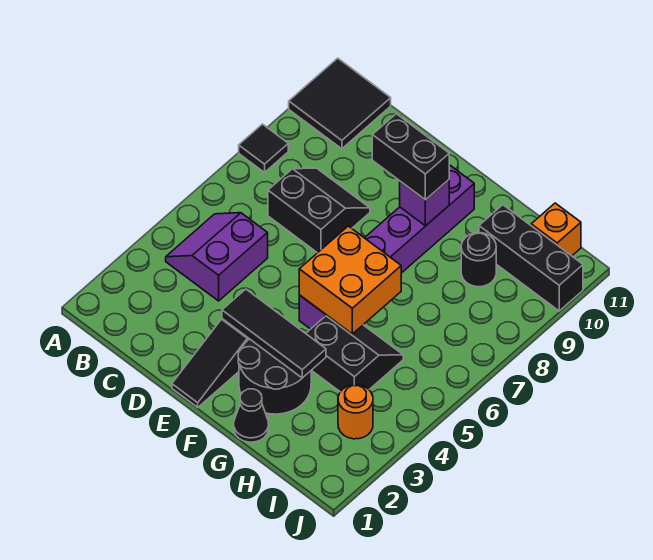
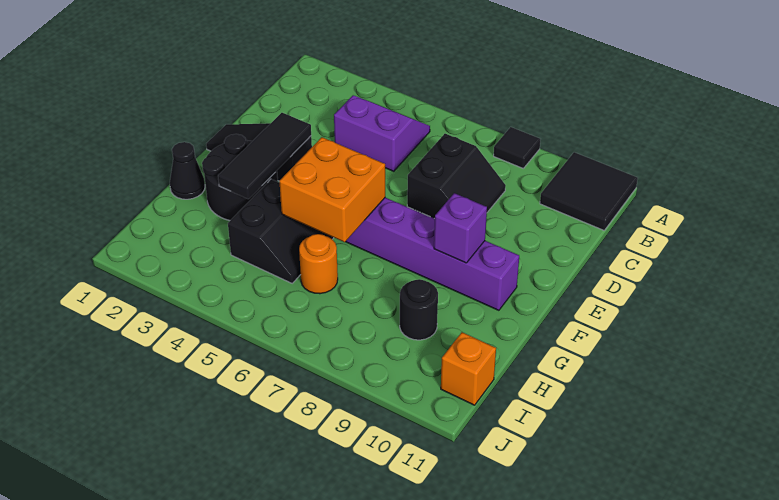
black brick E9:F9 level 3 -> none
black brick H10:J10 level 1 -> none
orange round brick I3 level 1 -> orange round brick H6 level 1

